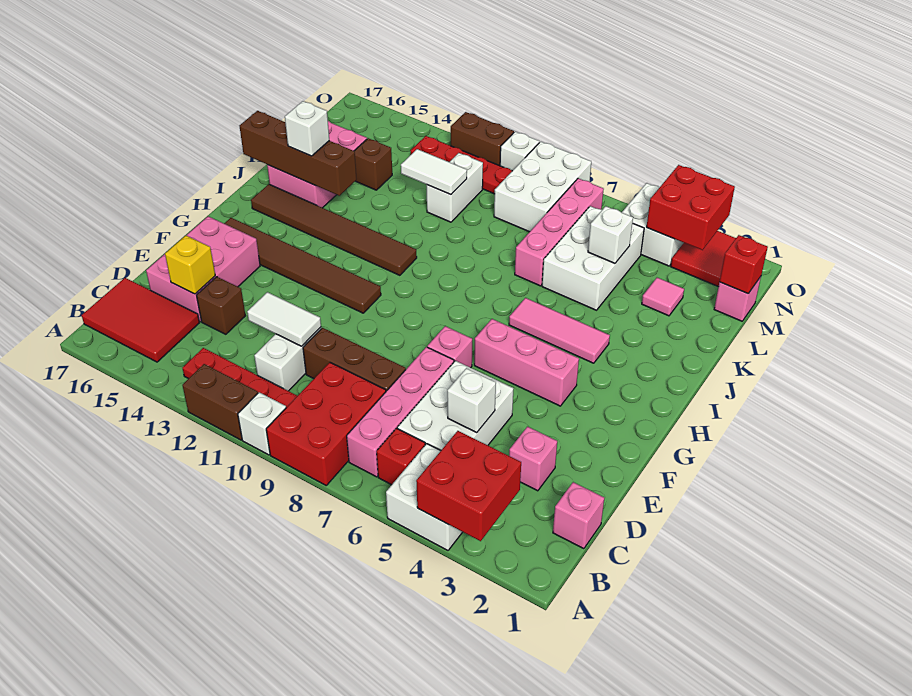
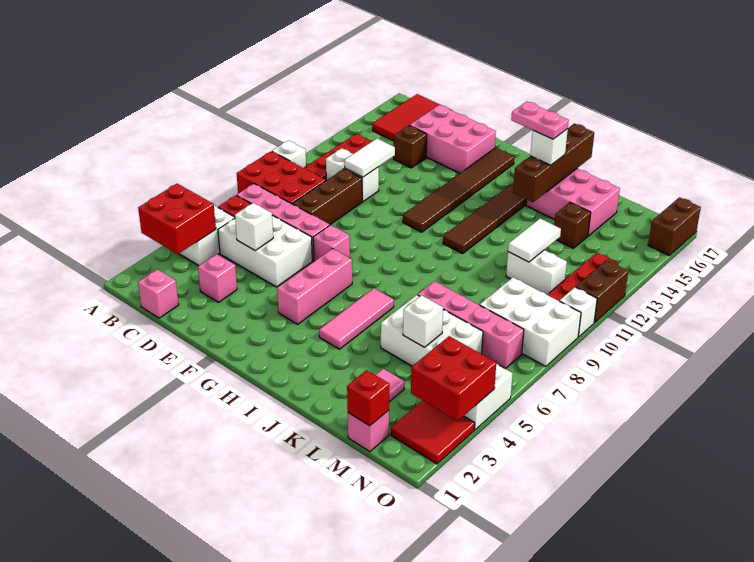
brown brick A11:A12 level 1 -> brown brick O16:O17 level 1
yellow brick D15 level 2 -> none
none -> pink plate I15:J15 level 4

